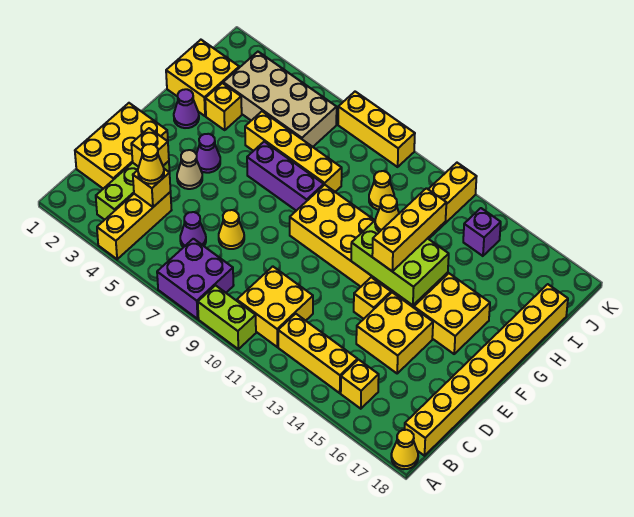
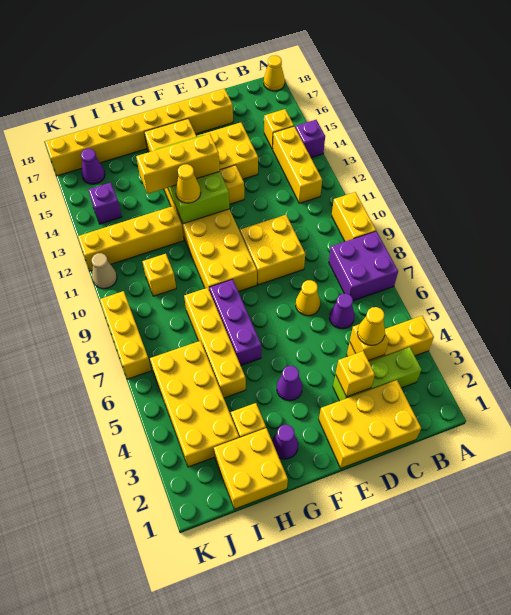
lime brick A9:A10 level 1 -> yellow brick A9:A10 level 1
none -> purple brick A14 level 1
yellow brick B10:C11 level 1 -> yellow brick D9:E10 level 1
yellow brick B18:I18 level 1 -> yellow brick D17:K17 level 1
tan cone E4 level 1 -> tan cone K11 level 1
tan brick I3:J6 level 1 -> yellow brick I3:J6 level 1
yellow cone I10 level 1 -> yellow brick I10 level 1
none -> purple cone J16 level 1

